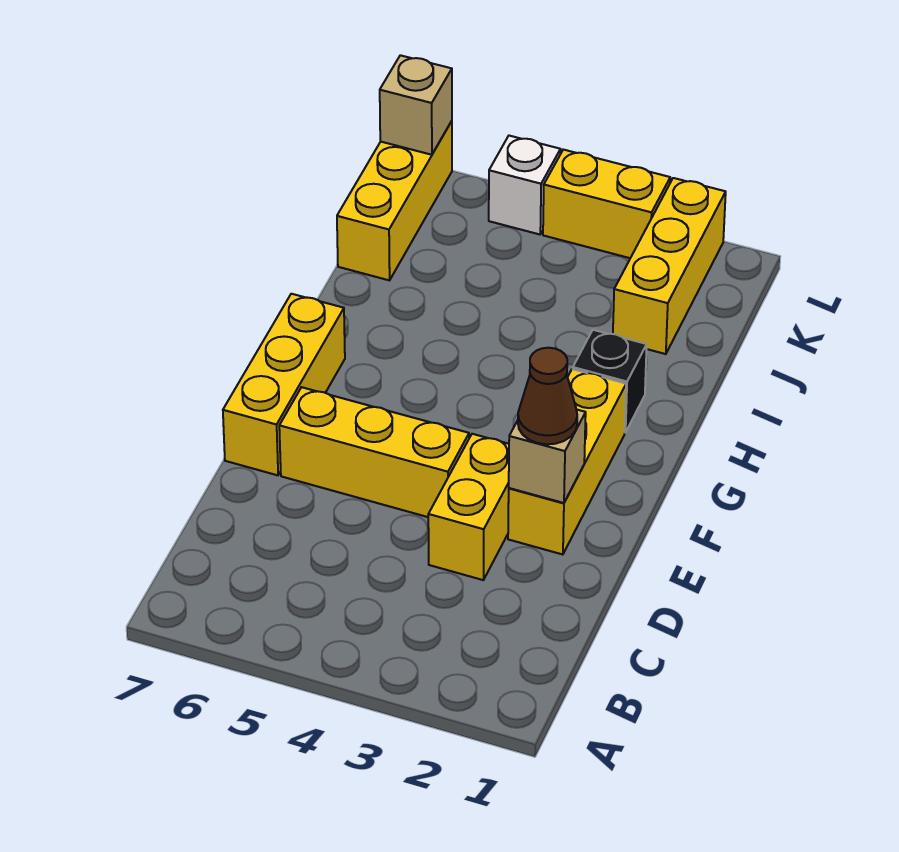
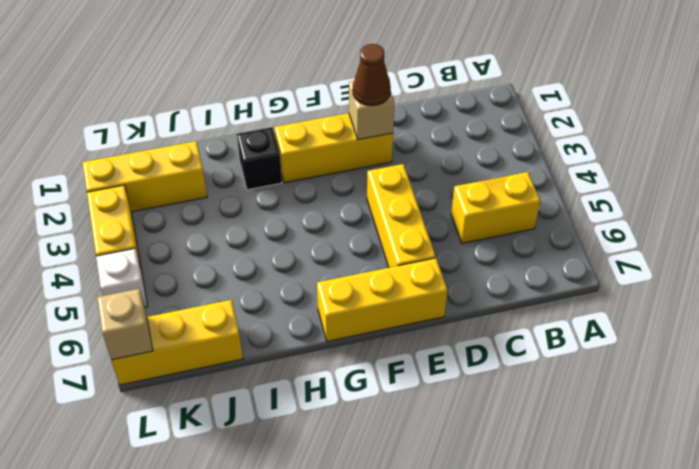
yellow brick D3:E3 level 1 -> yellow brick B5:C5 level 1

